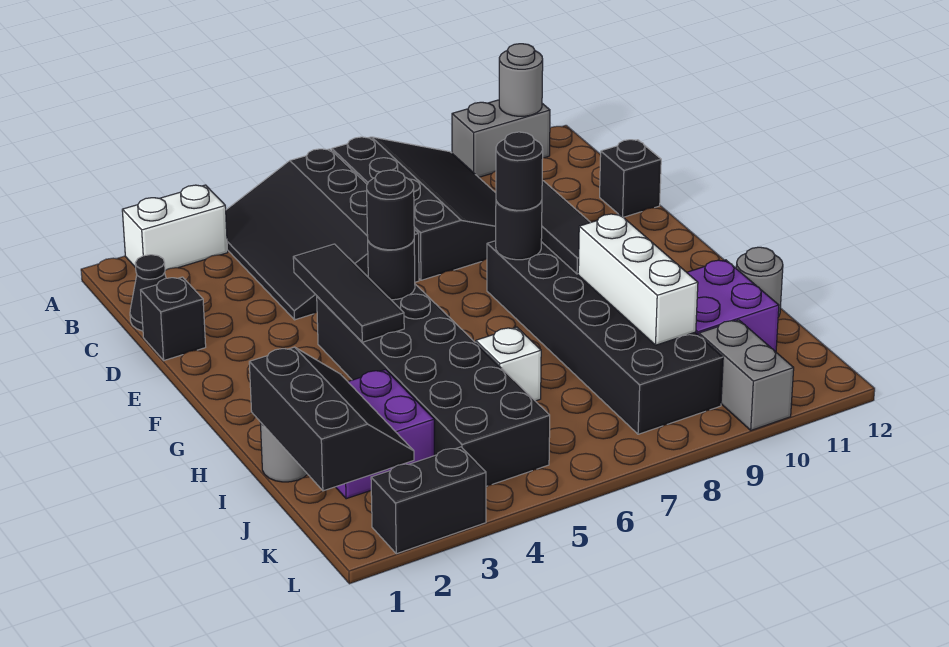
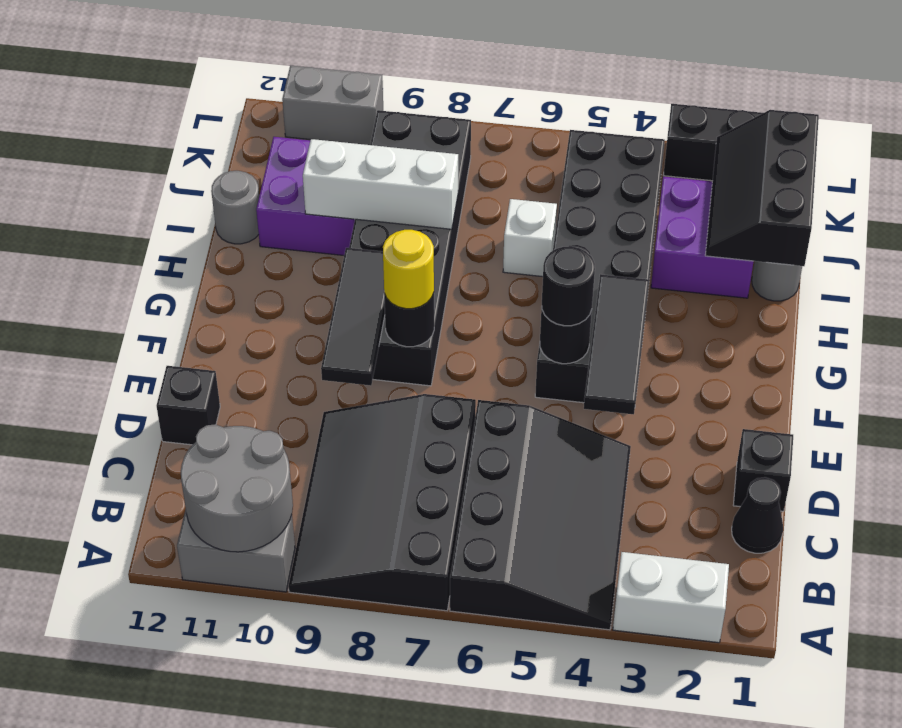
grey round brick A11 level 2 -> grey round brick A10:B11 level 2
black round brick F8 level 3 -> yellow round brick F8 level 3
white brick H9:J9 level 2 -> white brick I8:I10 level 2
grey brick K10:L10 level 1 -> grey brick L10:L11 level 1

